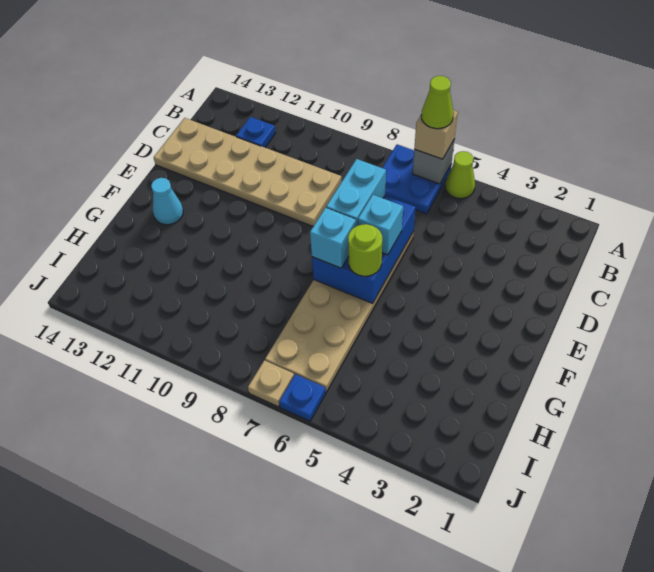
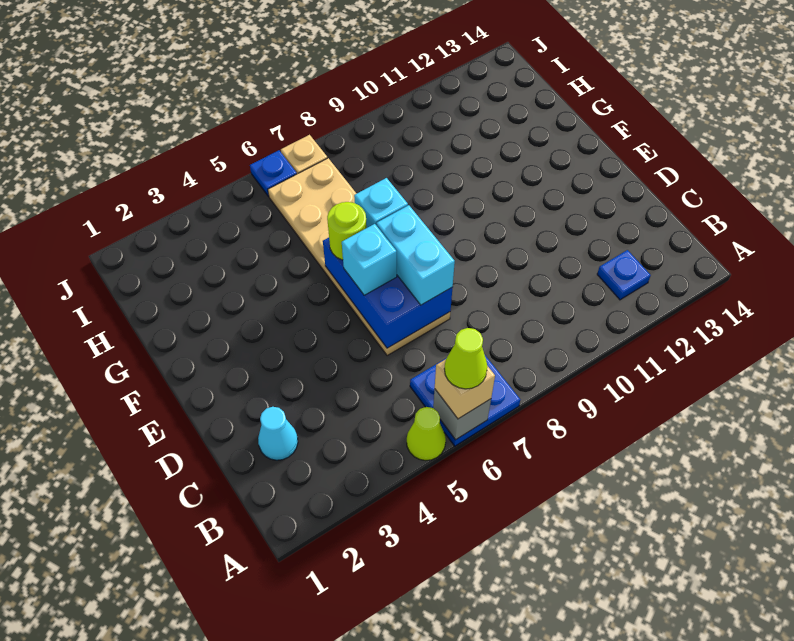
tan plate C9:D14 level 1 -> none
cyan cone F13 level 1 -> cyan cone C2 level 1

